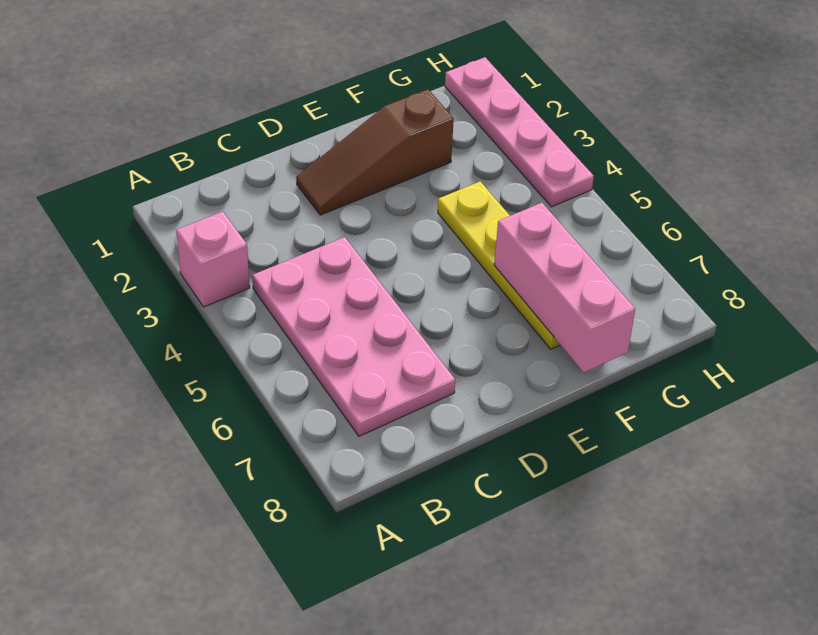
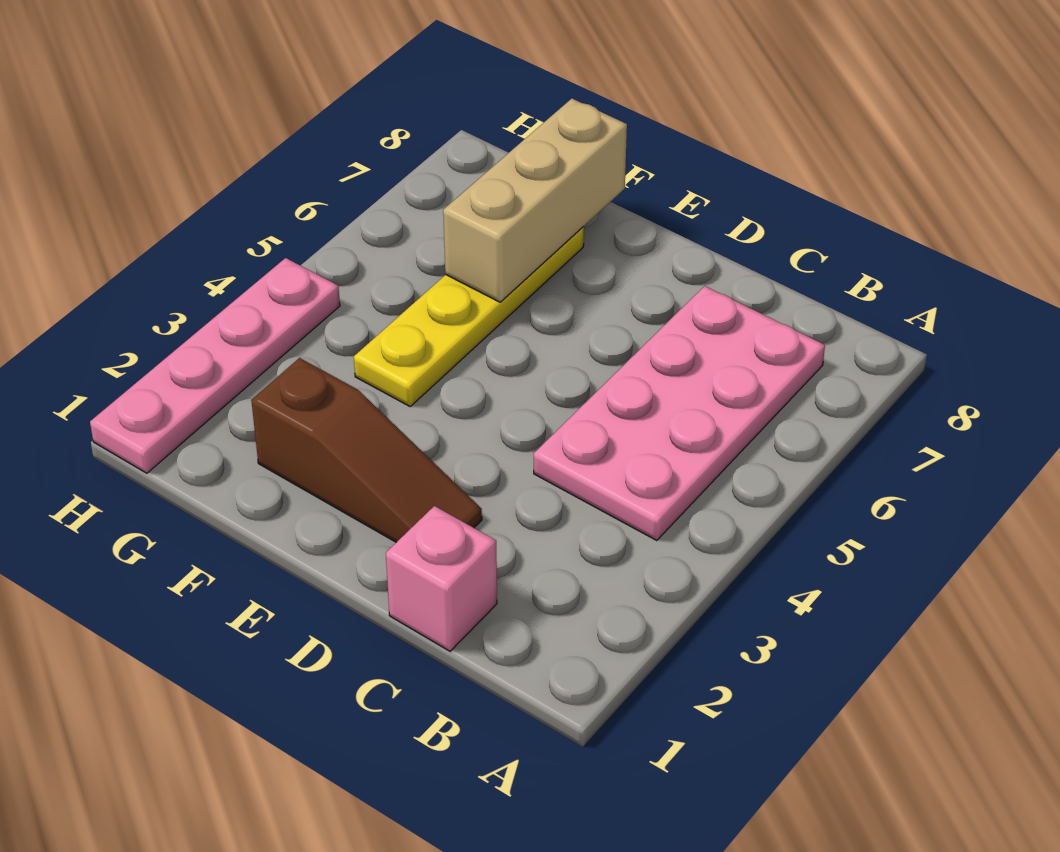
pink brick A3 level 1 -> pink brick C1 level 1
pink brick F6:F8 level 2 -> tan brick F6:F8 level 2

